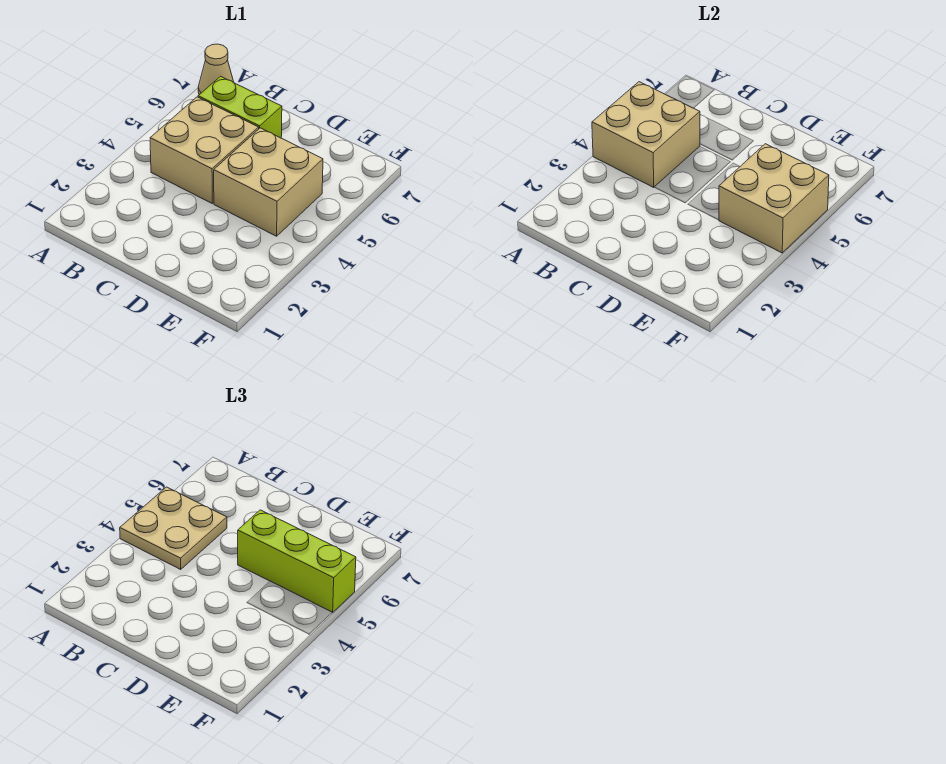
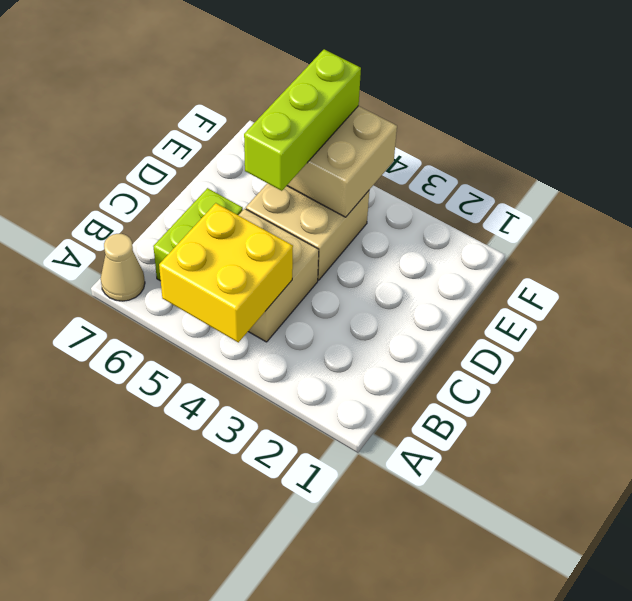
tan brick A4:B5 level 2 -> yellow brick A4:B5 level 2
tan plate A4:B5 level 3 -> none

